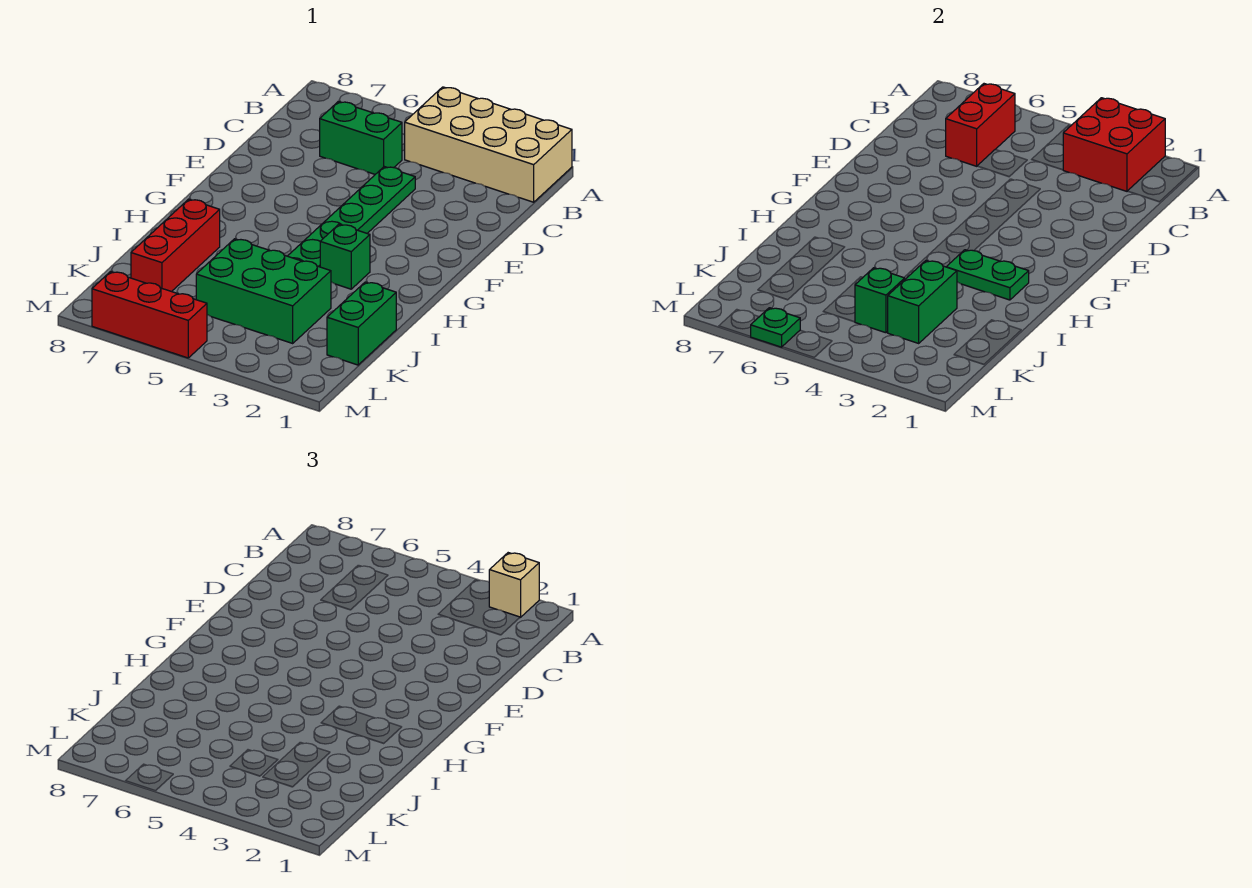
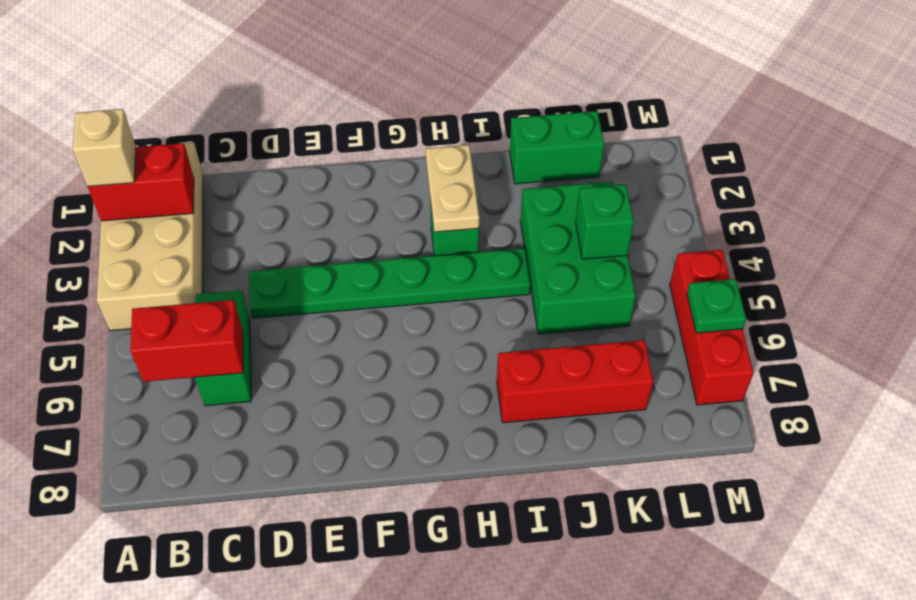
red brick A2:B3 level 2 -> red brick A2:B2 level 2
green plate H2:H3 level 2 -> tan plate H2:H3 level 2
green brick J3:K3 level 2 -> none

